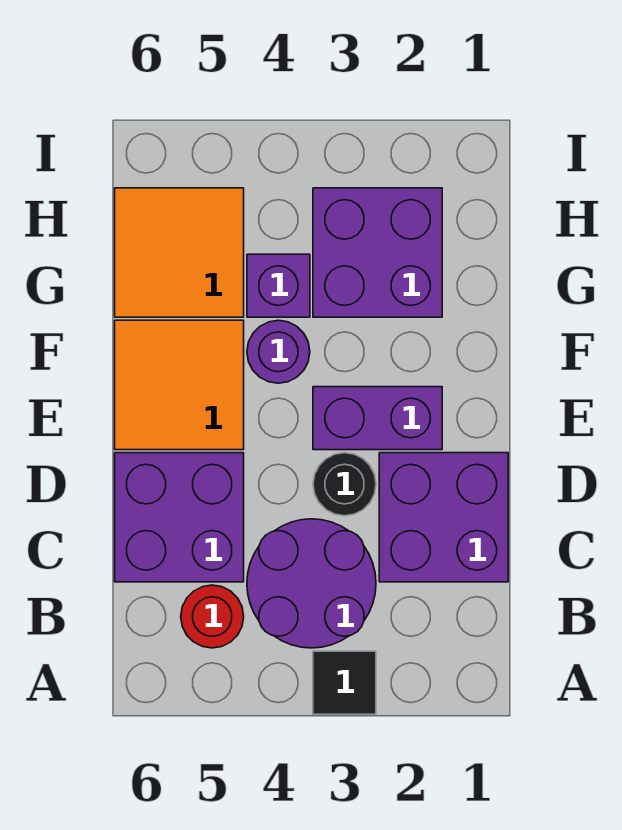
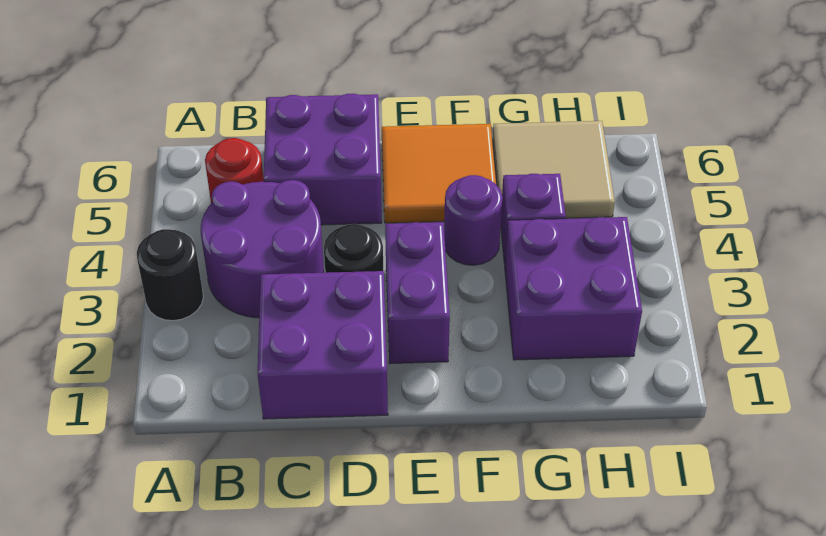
black tile A3 level 1 -> black round brick A3 level 1
orange tile G5:H6 level 1 -> tan tile G5:H6 level 1

